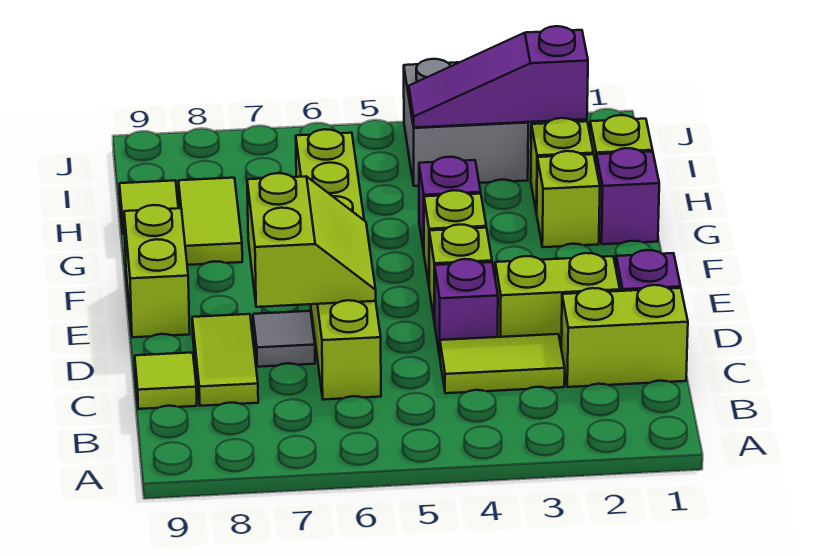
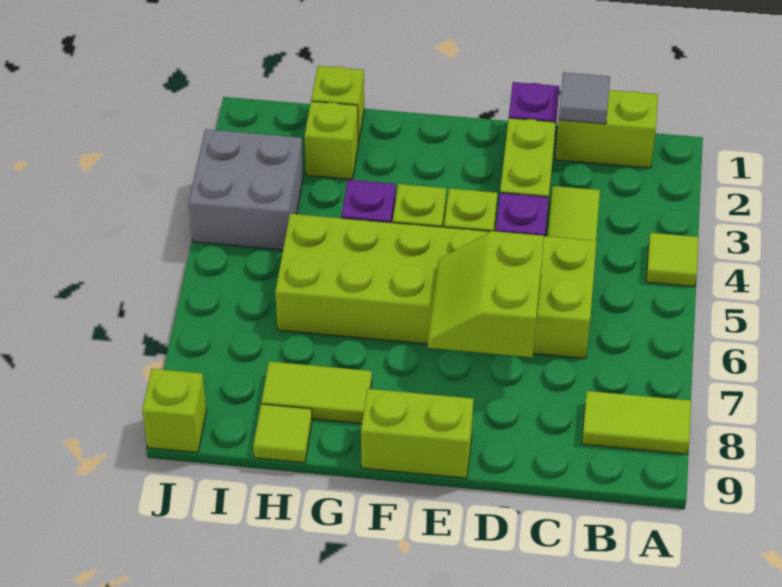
lime brick C1:C2 level 1 -> lime brick B1:C1 level 1
lime brick C6:H6 level 1 -> lime brick C5:H6 level 1
lime tile C8:D8 level 1 -> lime tile A8:B8 level 1
lime tile C9 level 1 -> lime tile A4 level 1
lime slope D6:E7 level 2 top 7 -> lime slope D6:E7 level 2 top D
grey tile D7 level 1 -> grey tile C1 level 2
purple brick G1 level 1 -> none
lime brick G2 level 1 -> lime brick J9 level 1
purple slope I2:I4 level 2 top 2 -> none

